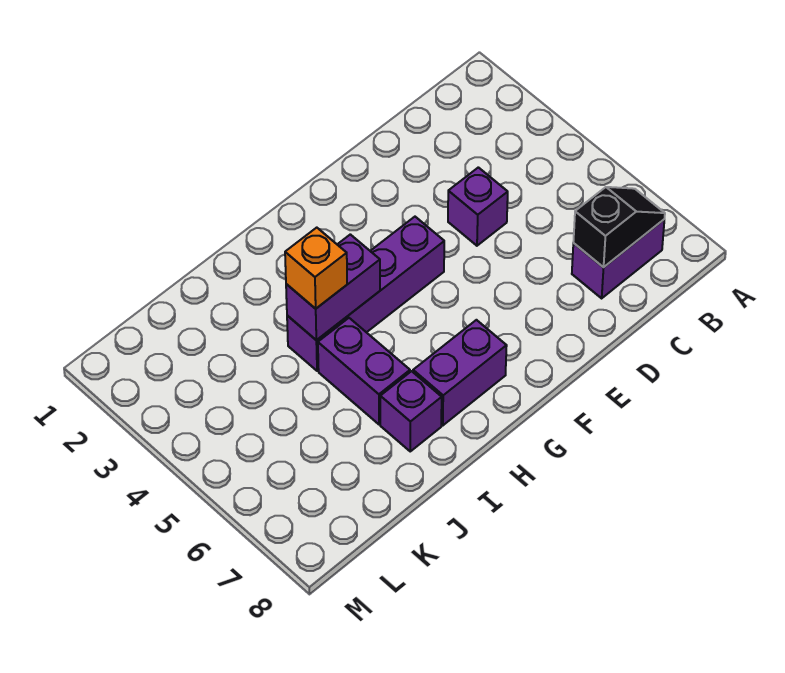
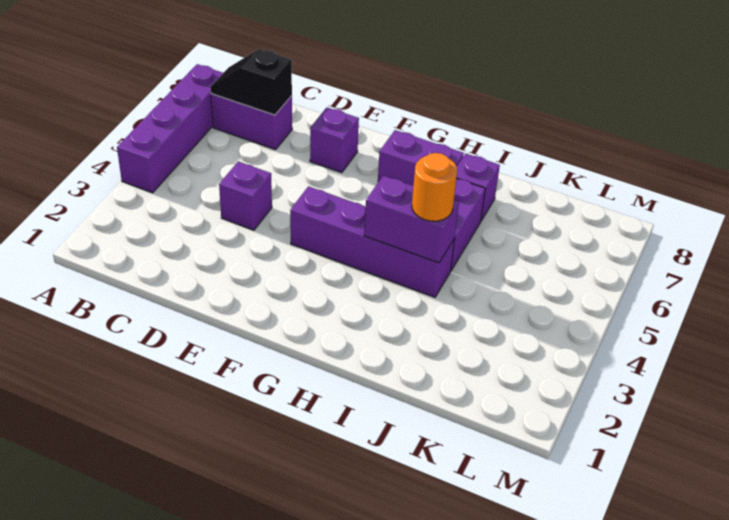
none -> purple brick A4:A7 level 1
none -> purple brick E7 level 1
orange brick I4 level 3 -> orange round brick I4 level 3

